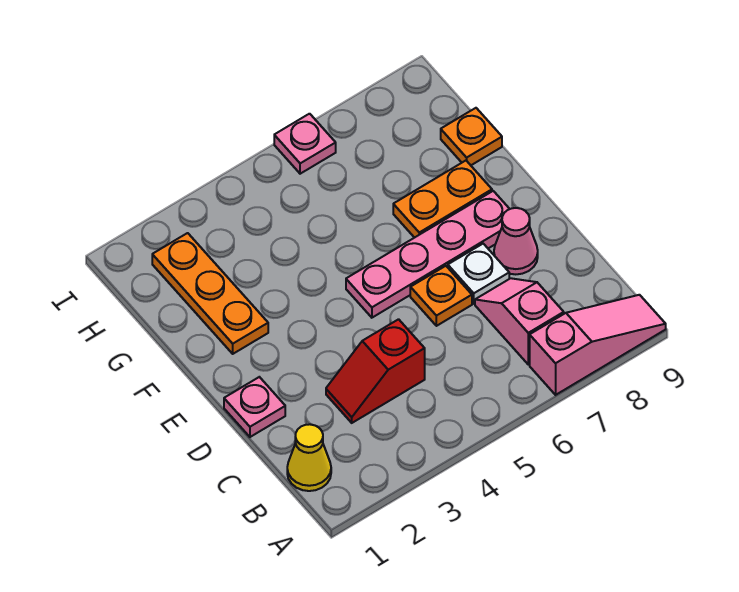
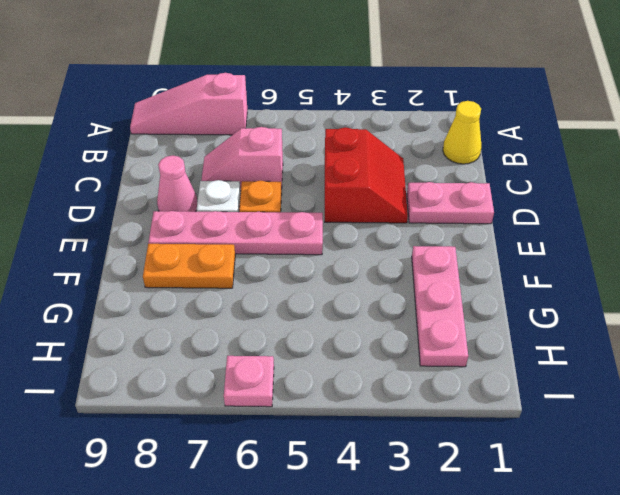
pink slope B7:C7 level 1 top B -> pink slope C6:C7 level 1 top 6
red slope C3:C4 level 1 top 4 -> red slope C3:D4 level 1 top 4
pink plate D1 level 1 -> pink plate D1:D2 level 1
orange plate F2:H2 level 1 -> pink plate F2:H2 level 1
orange plate G9 level 1 -> none

